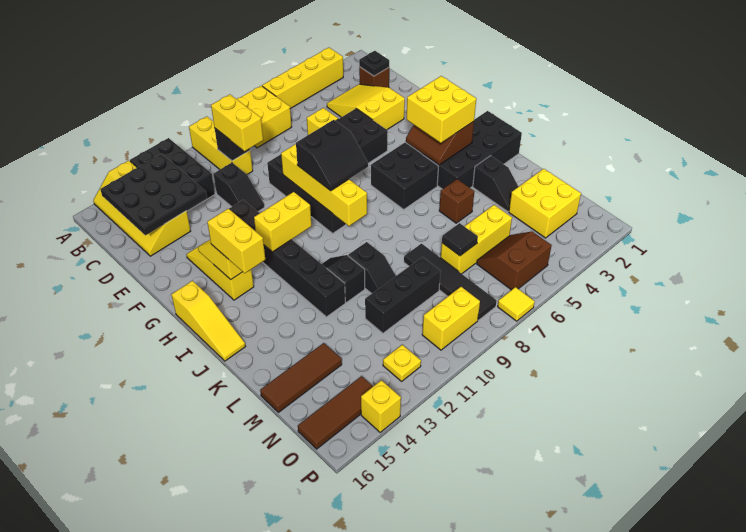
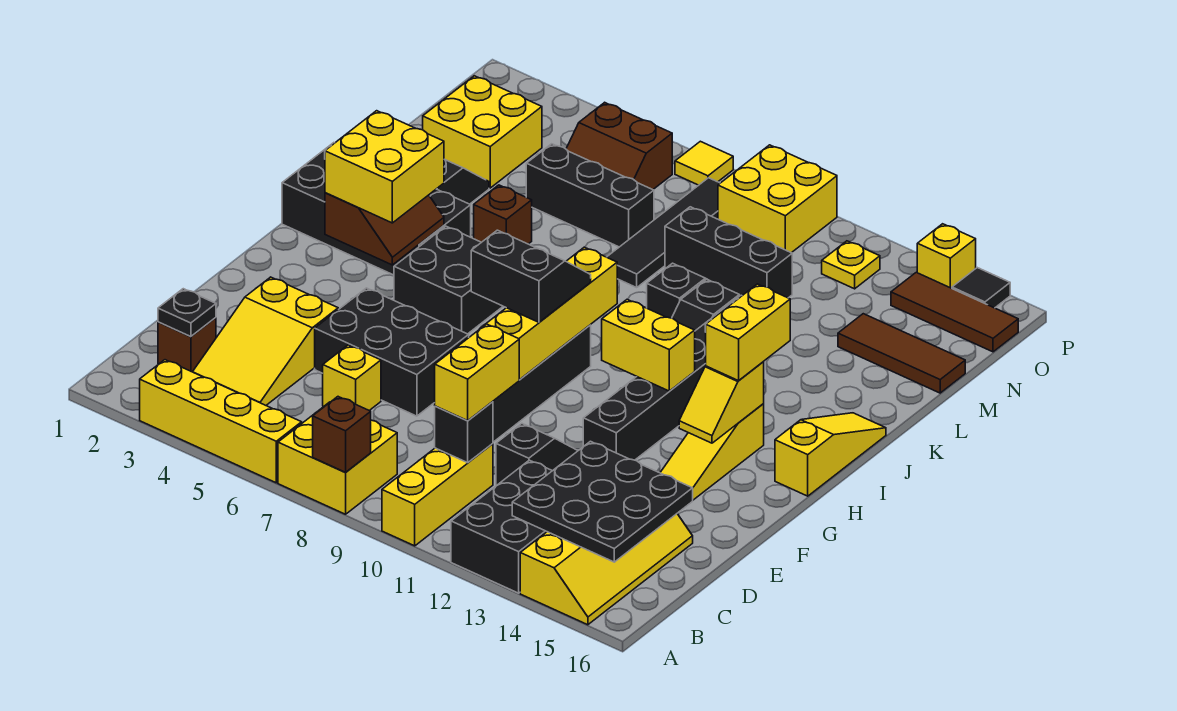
none -> brown brick A8 level 2
yellow brick M5:M7 level 1 -> black brick M5:M7 level 1
black tile M7 level 2 -> black tile P15 level 1
yellow brick O9:O10 level 1 -> yellow brick O9:P10 level 1

